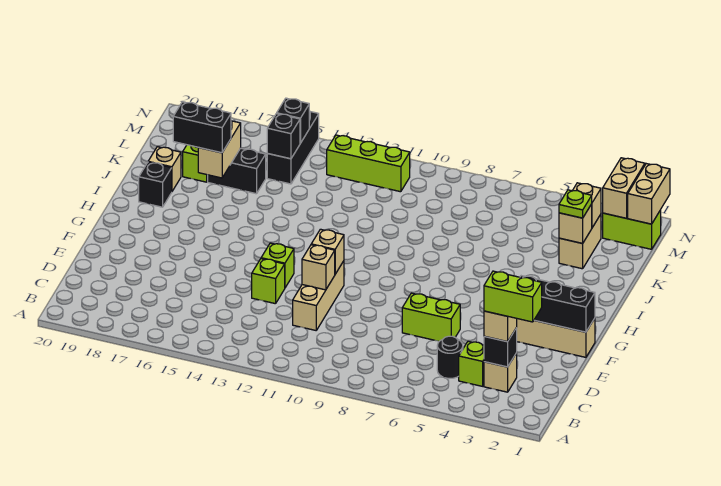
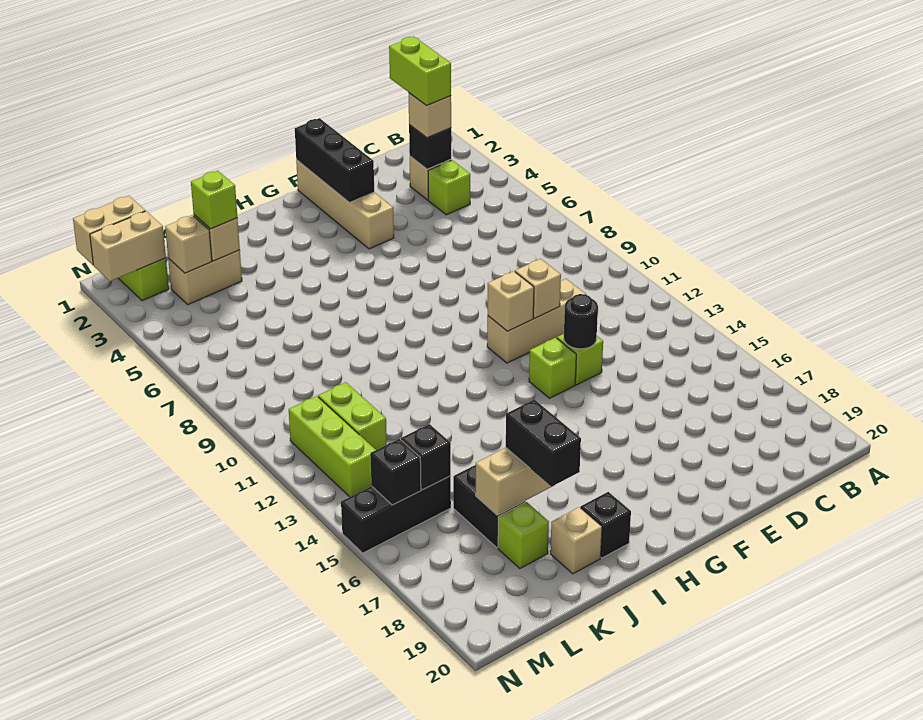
black round brick C5 level 1 -> black round brick E13 level 2
lime brick E6:E7 level 1 -> lime brick L11:L12 level 1
lime plate K3 level 3 -> lime brick K3 level 3

